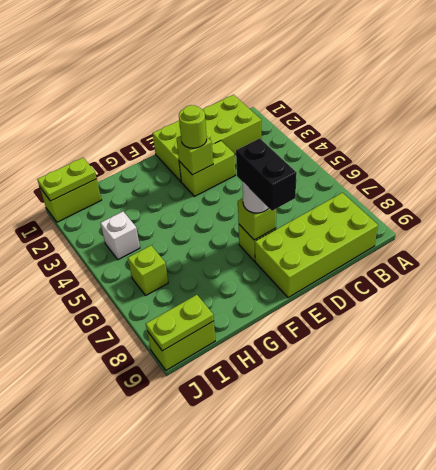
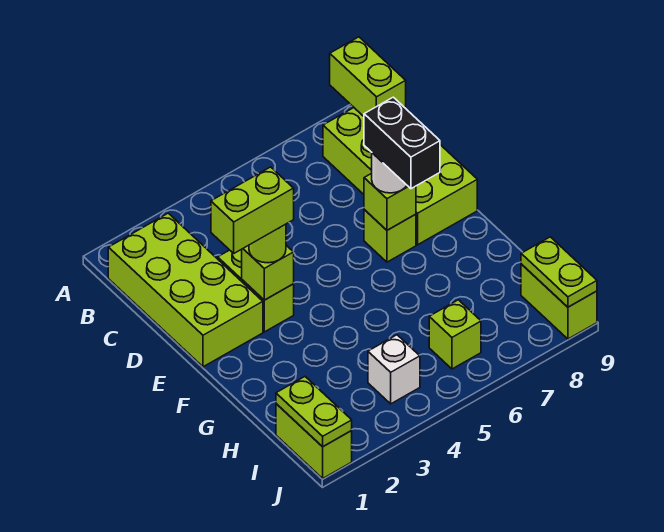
none -> lime brick A9:B9 level 2
none -> lime brick E2:E3 level 4
black brick E7:E8 level 4 -> black brick E7:F7 level 4

